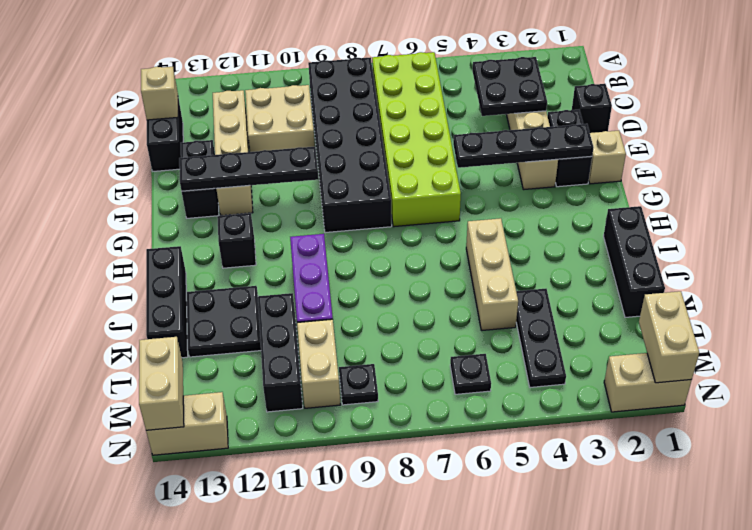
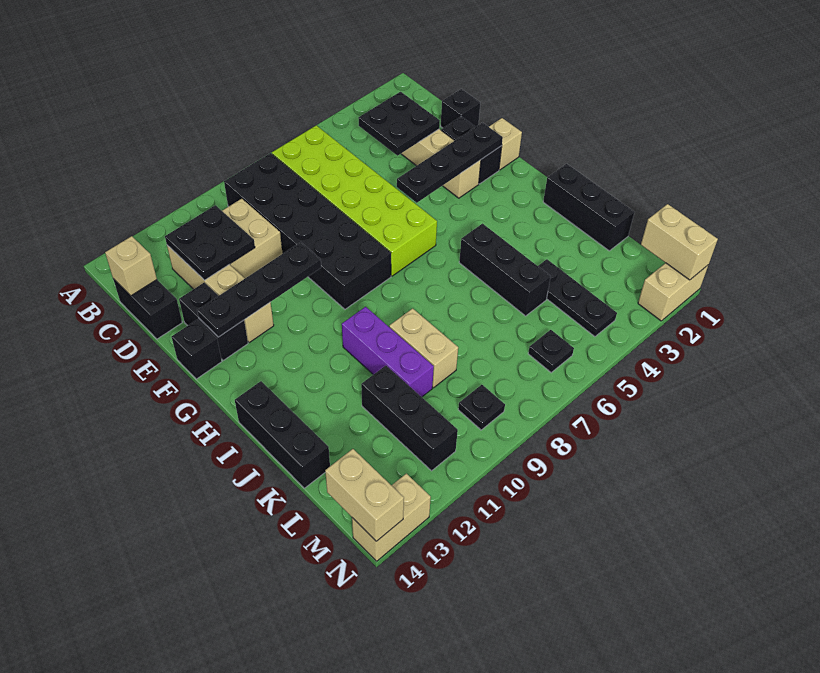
black brick H12 level 1 -> black brick F14 level 1
tan brick I5:K5 level 1 -> black brick I5:K5 level 1
black plate J12:K13 level 1 -> black plate C11:D12 level 2
tan brick L10:M10 level 1 -> tan brick J9:K9 level 1

